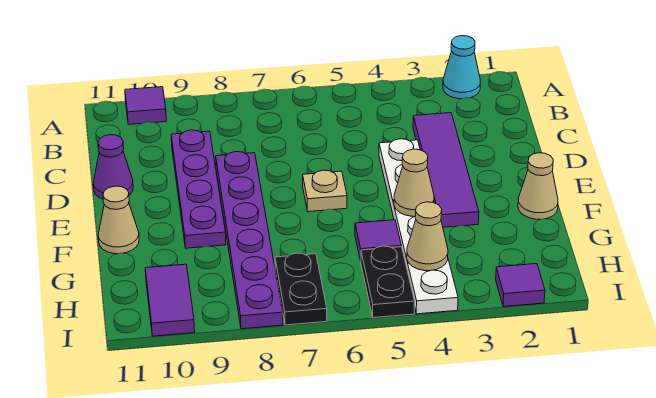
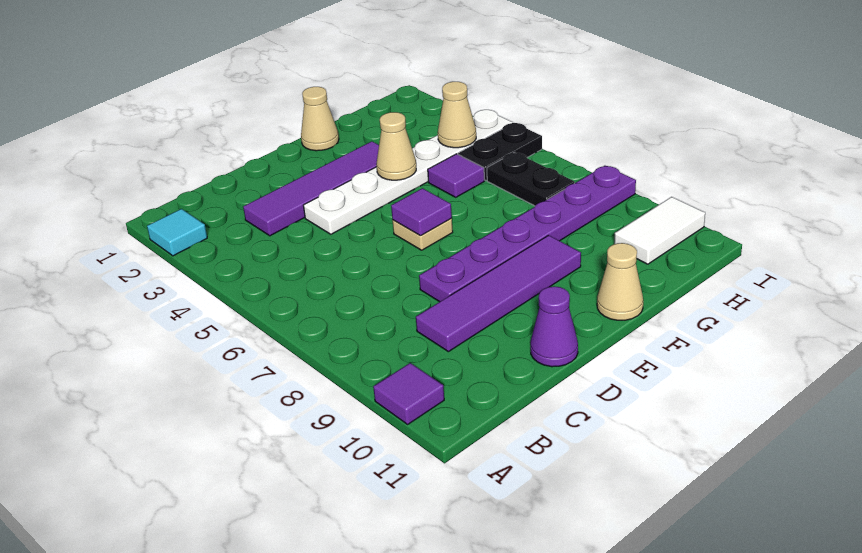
cyan cone A2 level 1 -> cyan tile A2 level 1
purple plate C9:F9 level 1 -> purple tile C9:F9 level 1
black plate H7:I7 level 1 -> black plate H6:H7 level 1
purple tile H10:I10 level 1 -> white tile H10:I10 level 1
purple tile I2 level 1 -> purple tile E6 level 2

